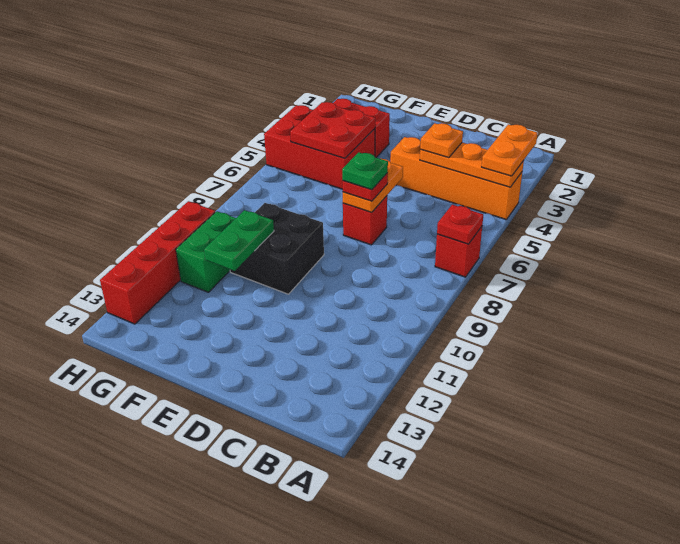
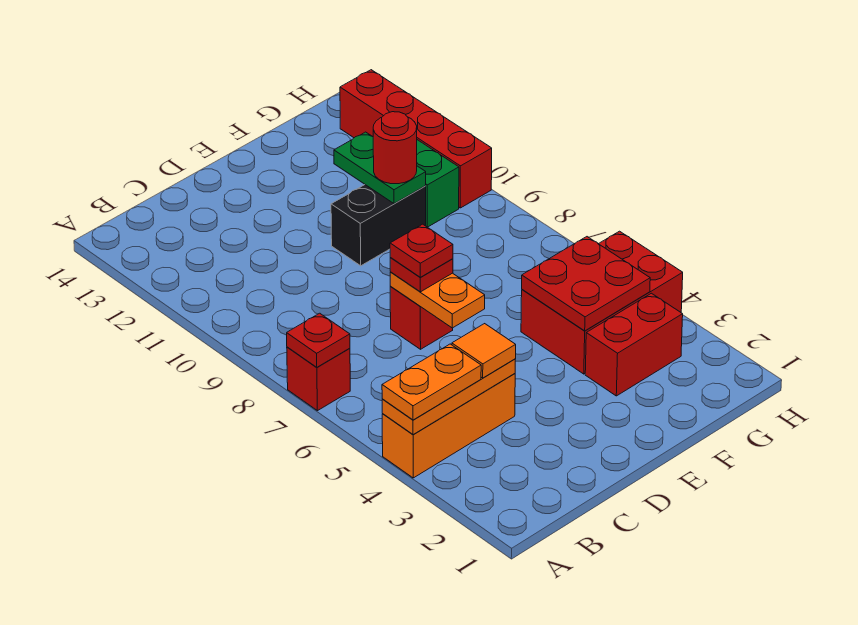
orange plate A3:A4 level 3 -> orange plate A4:B4 level 3
orange brick A4:D4 level 1 -> orange brick A4:C4 level 1
orange plate C4 level 3 -> orange tile C4 level 3
green plate D7 level 4 -> red plate D7 level 4
black brick E9:F10 level 1 -> black brick E10:F10 level 1
none -> red round brick F10 level 3

